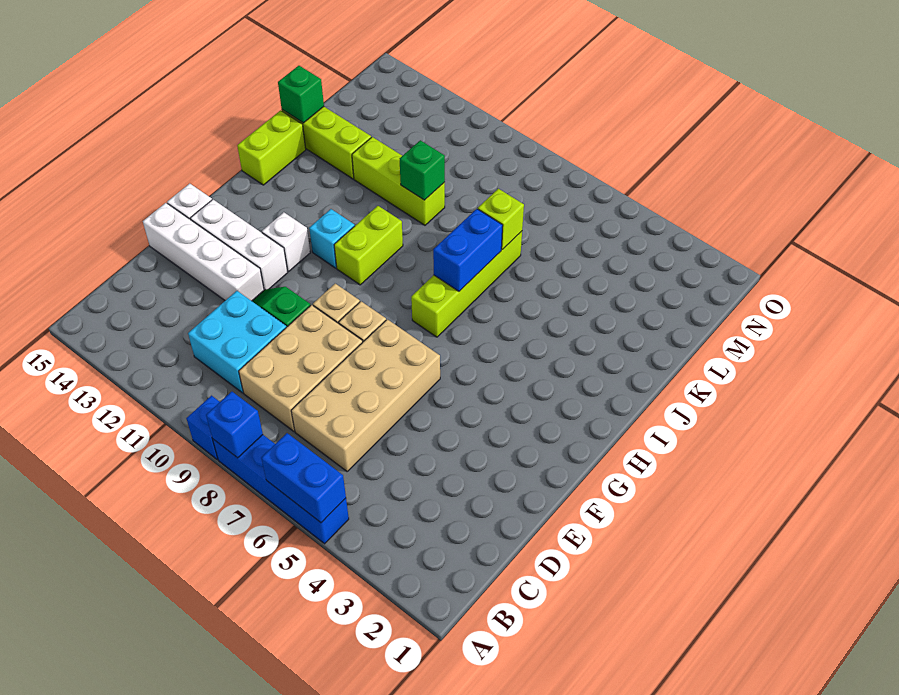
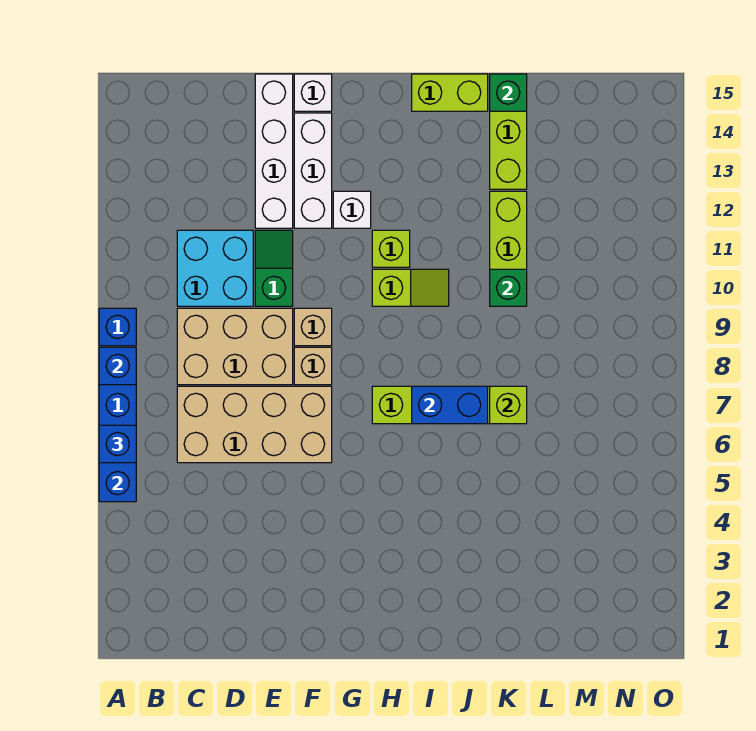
none -> blue brick A6 level 3
lime brick H10:I10 level 1 -> lime slope H10:I10 level 1 top H
cyan brick H11 level 1 -> lime brick H11 level 1

